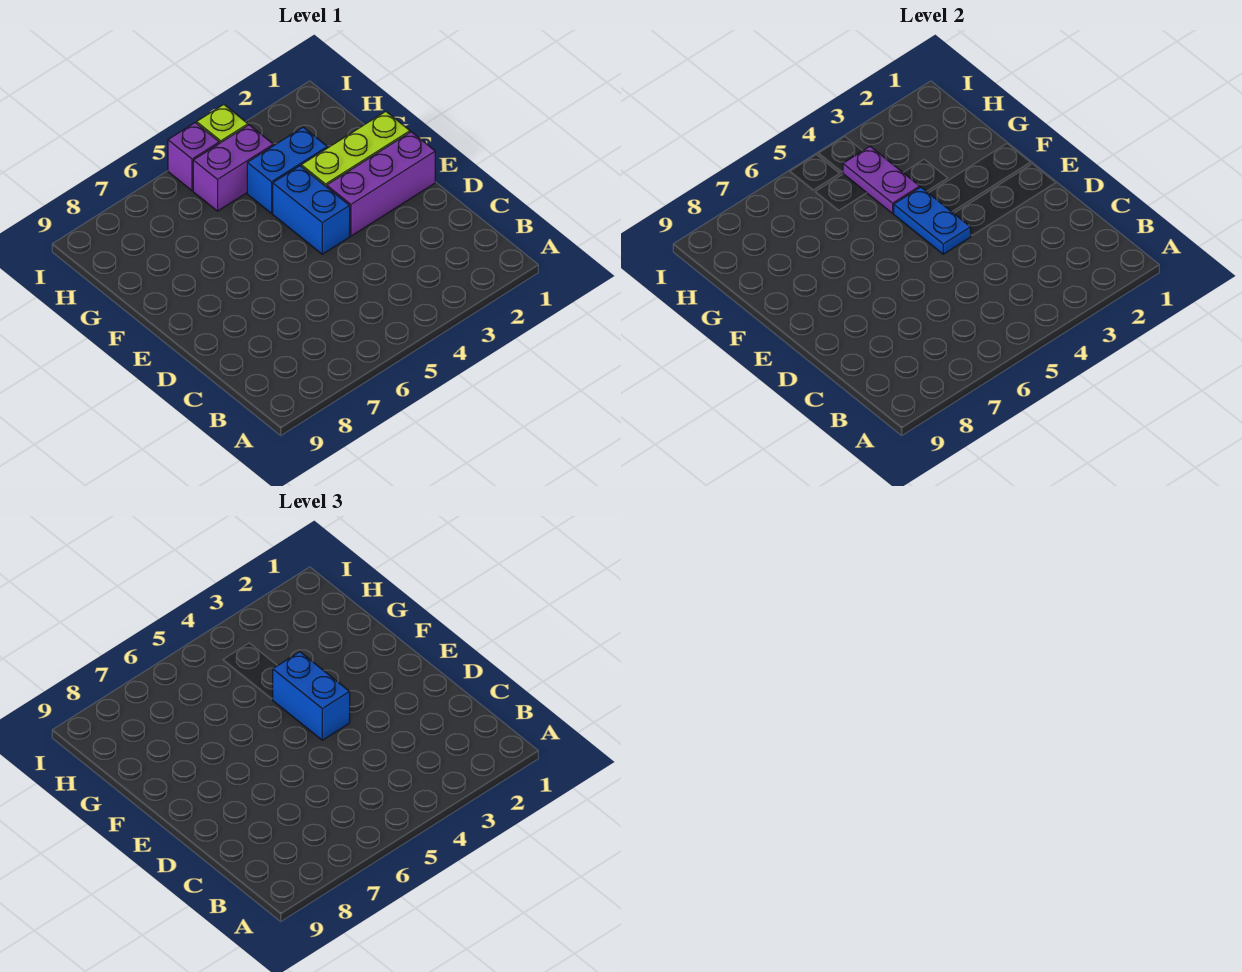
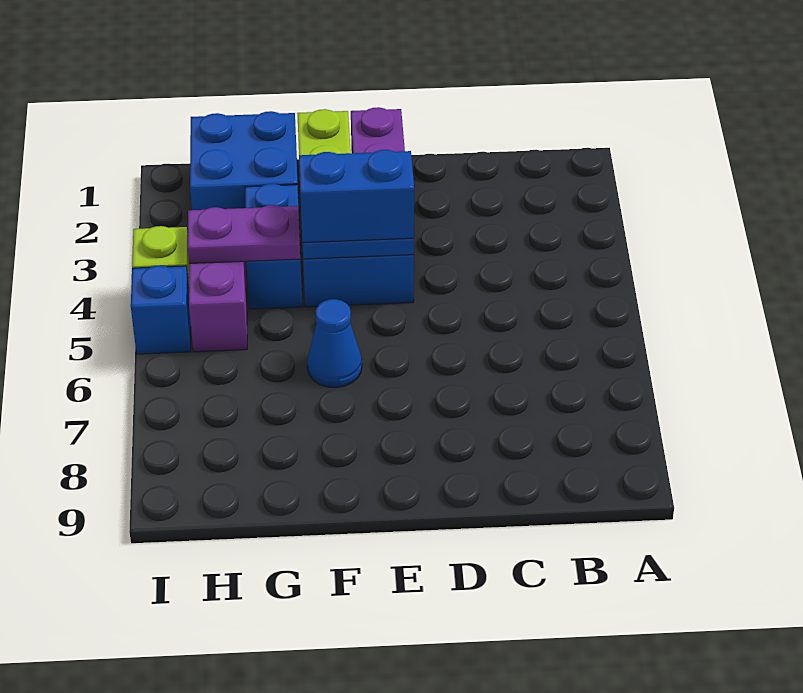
none -> blue cone F6 level 1
none -> blue brick G1:H2 level 1
purple brick I5 level 1 -> blue brick I5 level 1

